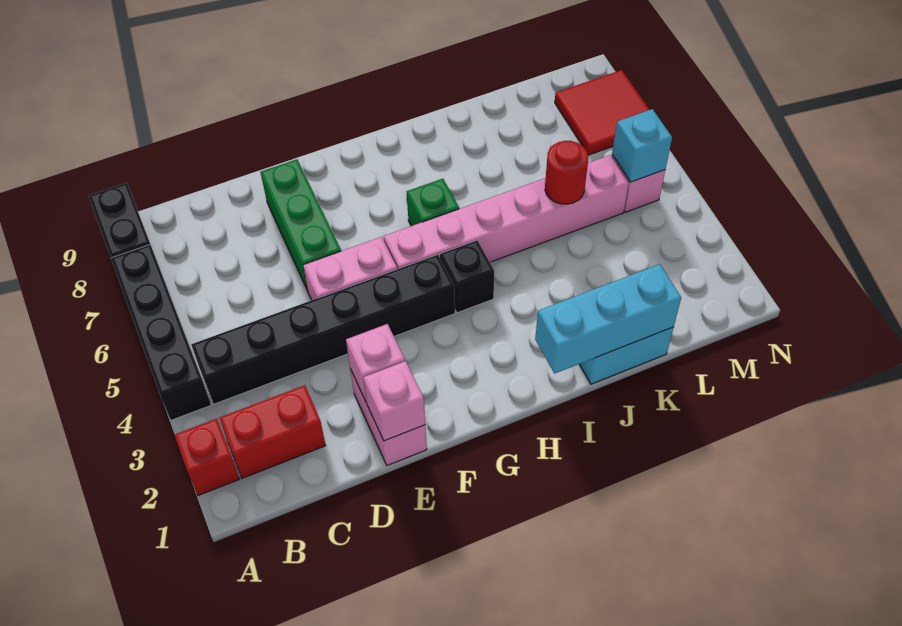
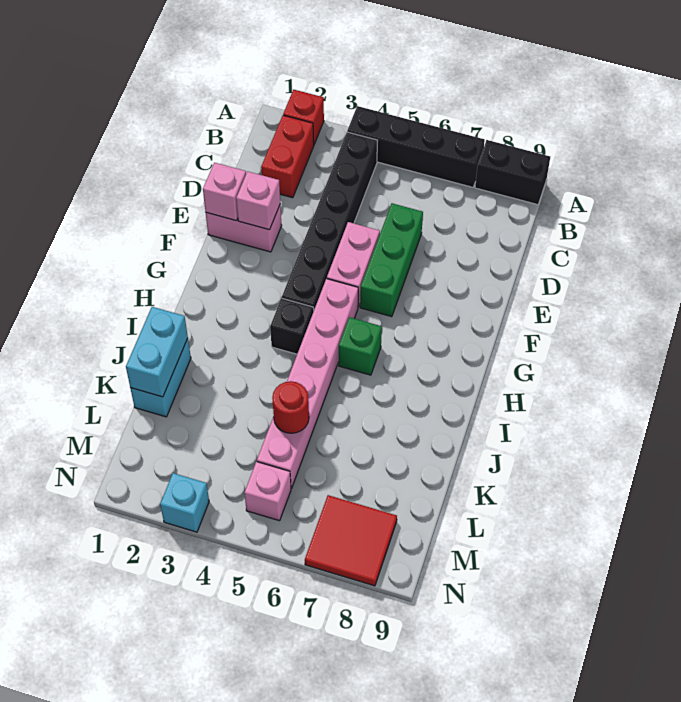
green brick E6:E8 level 1 -> green brick D6:F6 level 1
cyan brick I1:K1 level 2 -> cyan brick J1:K1 level 2
cyan brick M5 level 2 -> cyan brick N3 level 1

